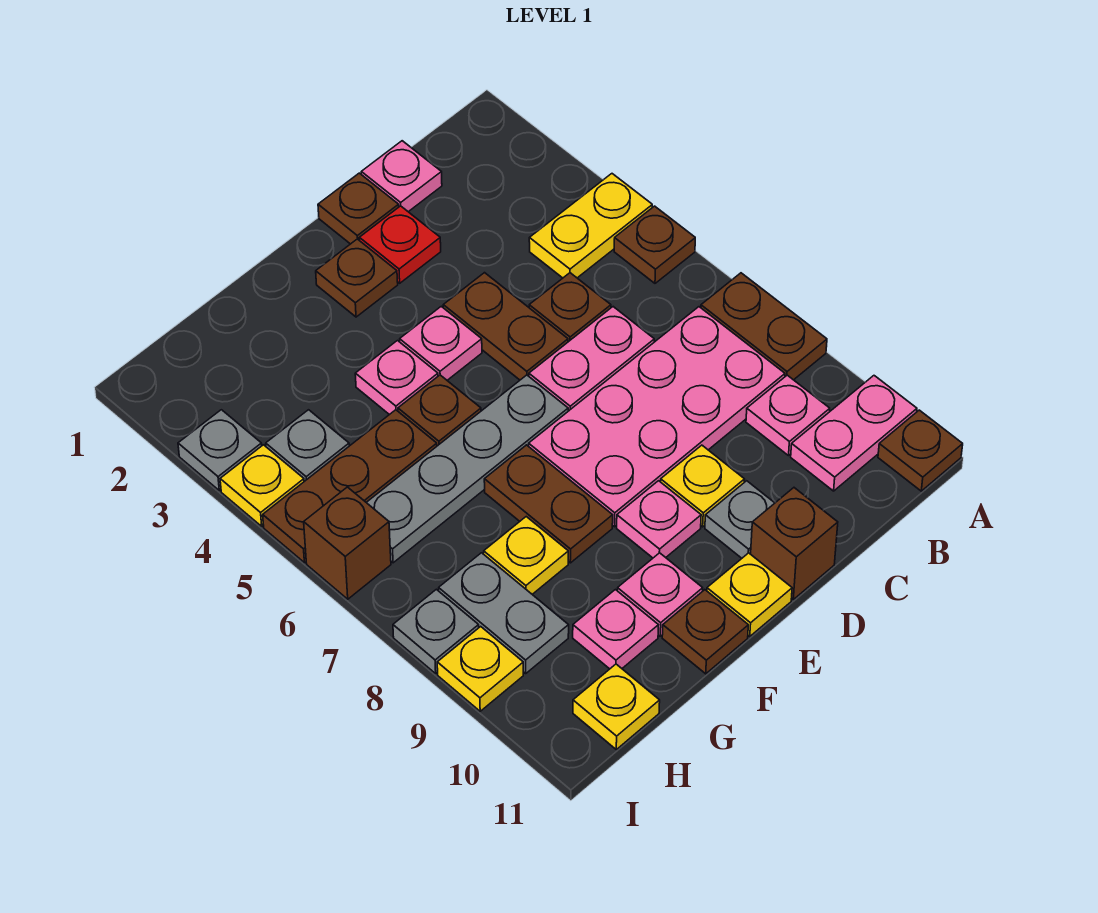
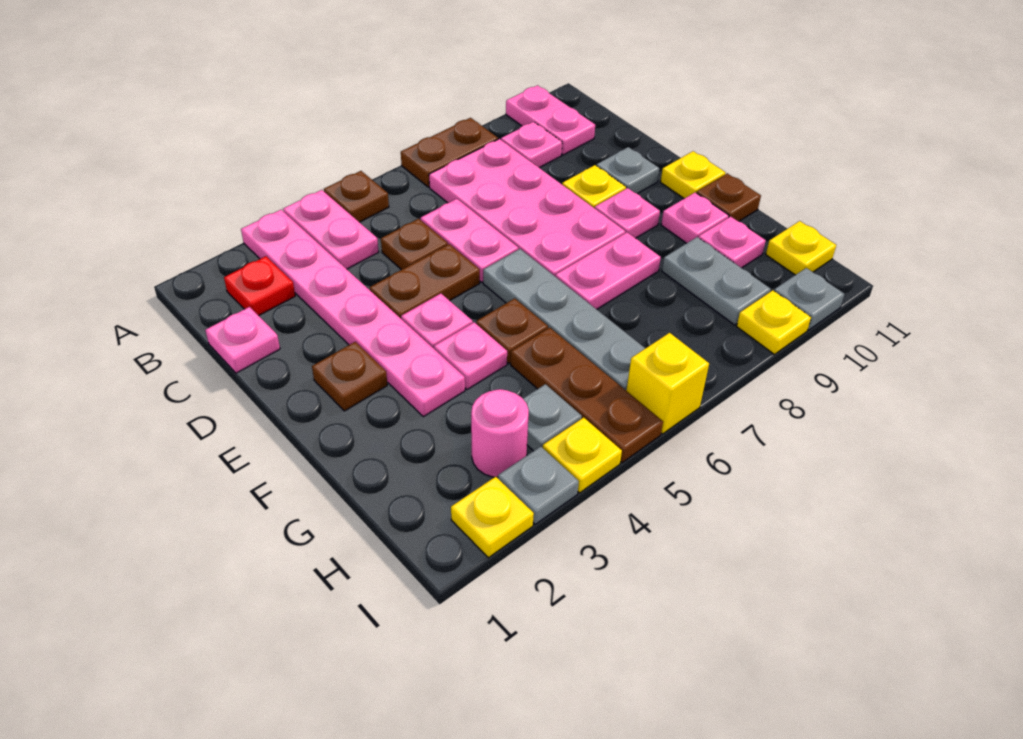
none -> pink plate A3:F3 level 1
yellow plate A4:B4 level 1 -> pink plate A4:B4 level 1
brown plate A11 level 1 -> none
brown plate D1 level 1 -> none
red plate D2 level 1 -> red plate B2 level 1
brown brick D11 level 1 -> none
brown plate F7:F8 level 1 -> pink plate F7:F8 level 1
yellow plate G8 level 1 -> yellow plate I2 level 1
none -> pink round brick H3 level 1
grey plate H8:H9 level 1 -> grey plate G9:H9 level 1
brown brick I6 level 1 -> yellow brick I6 level 1
grey plate I8 level 1 -> grey plate I10 level 1

